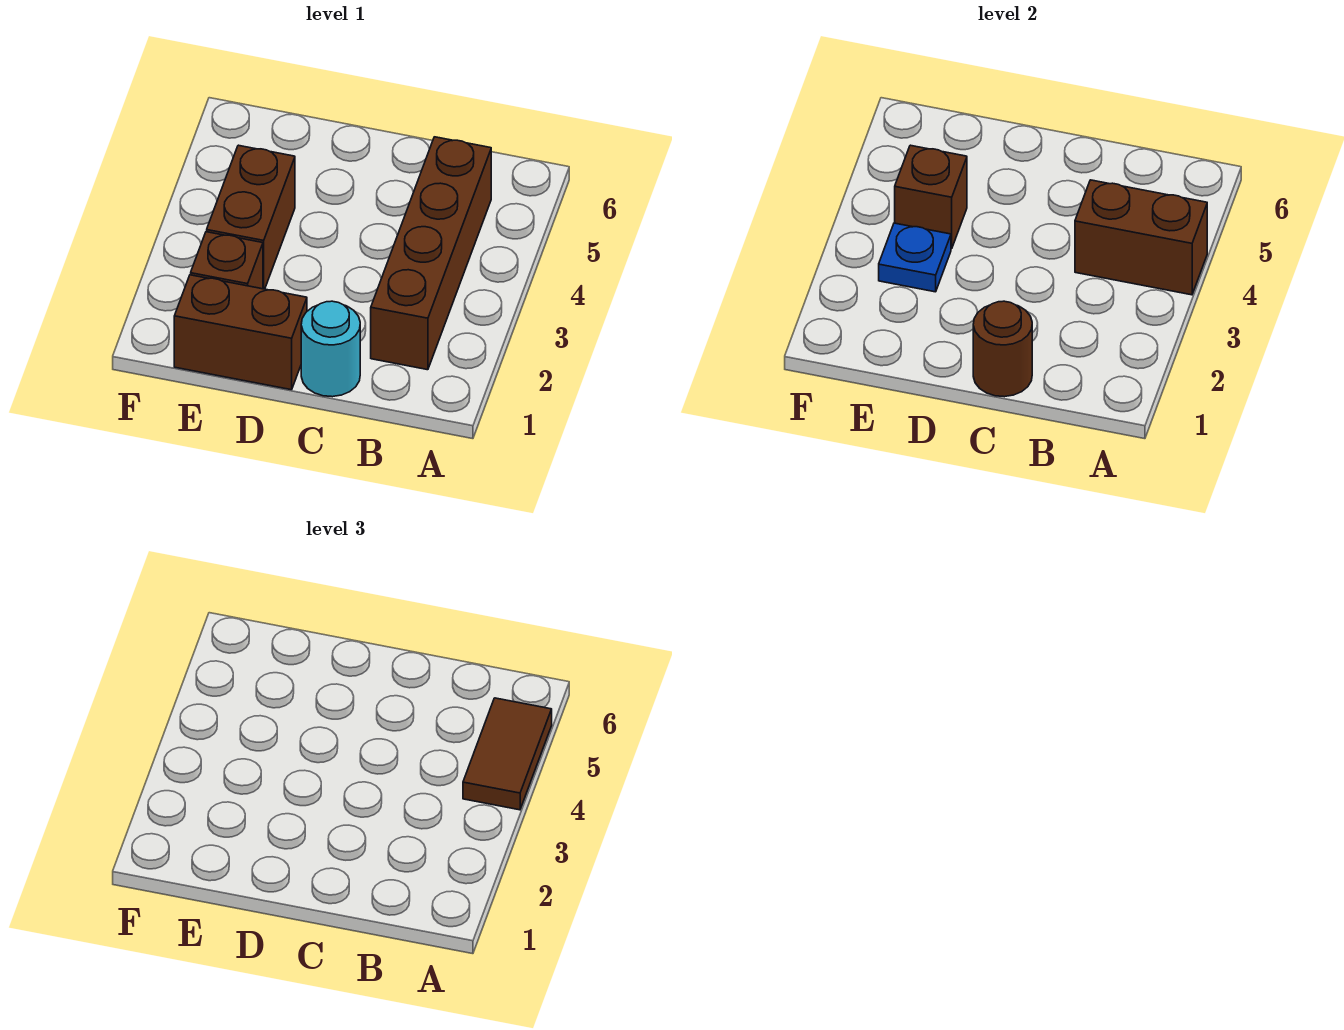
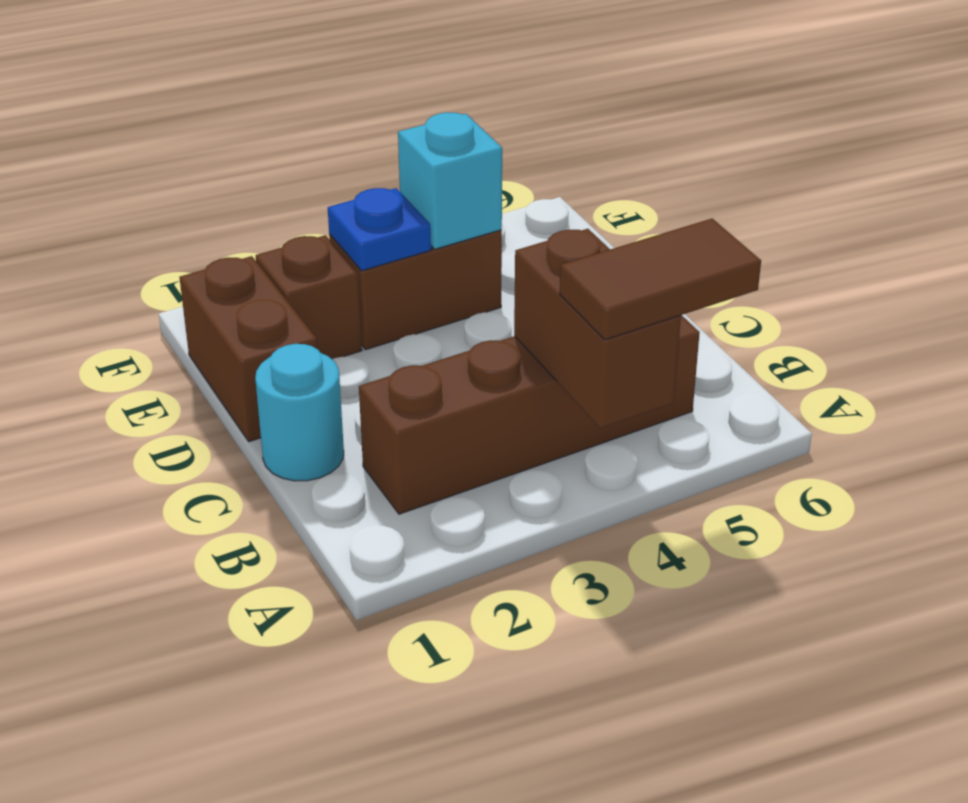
brown round brick C1 level 2 -> none
brown brick E4 level 2 -> cyan brick E4 level 2

